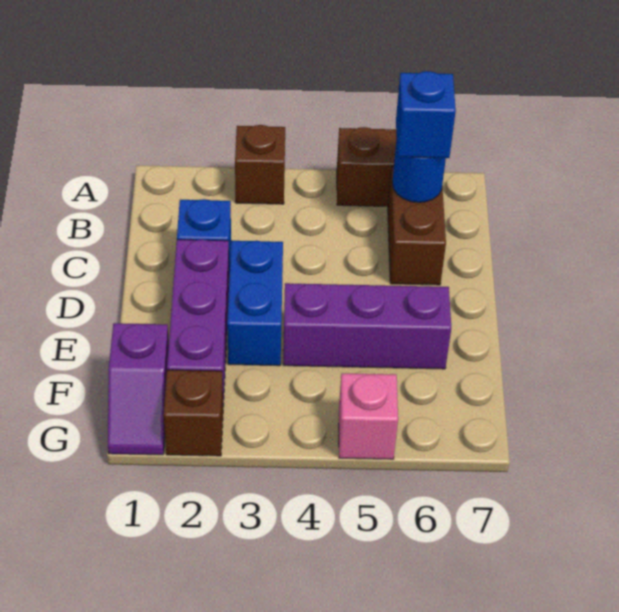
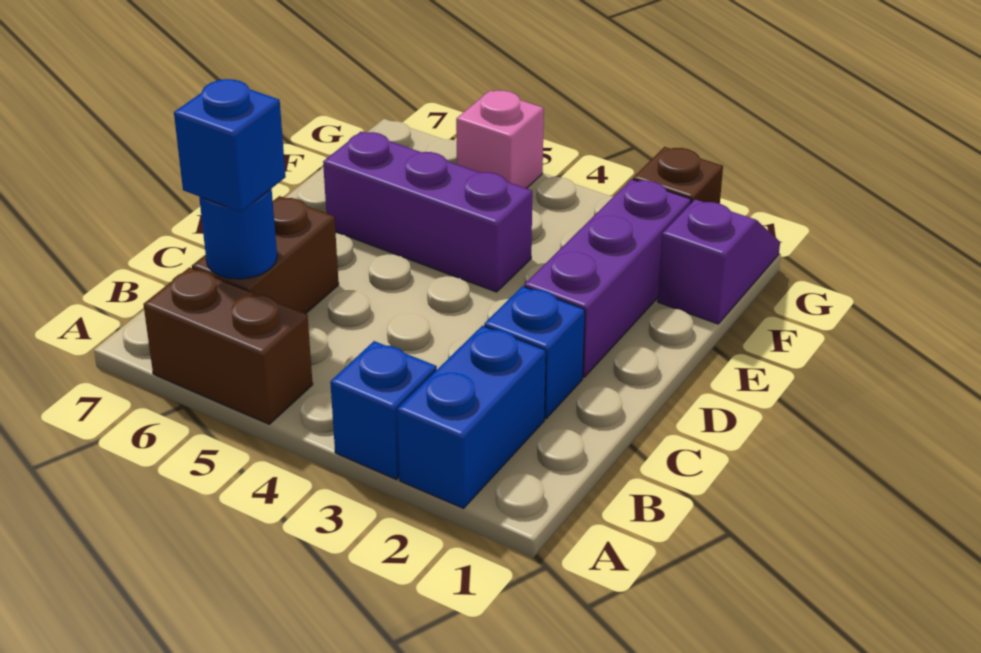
brown brick A3 level 1 -> blue brick A3 level 1
blue brick D3:E3 level 1 -> blue brick A2:B2 level 1

